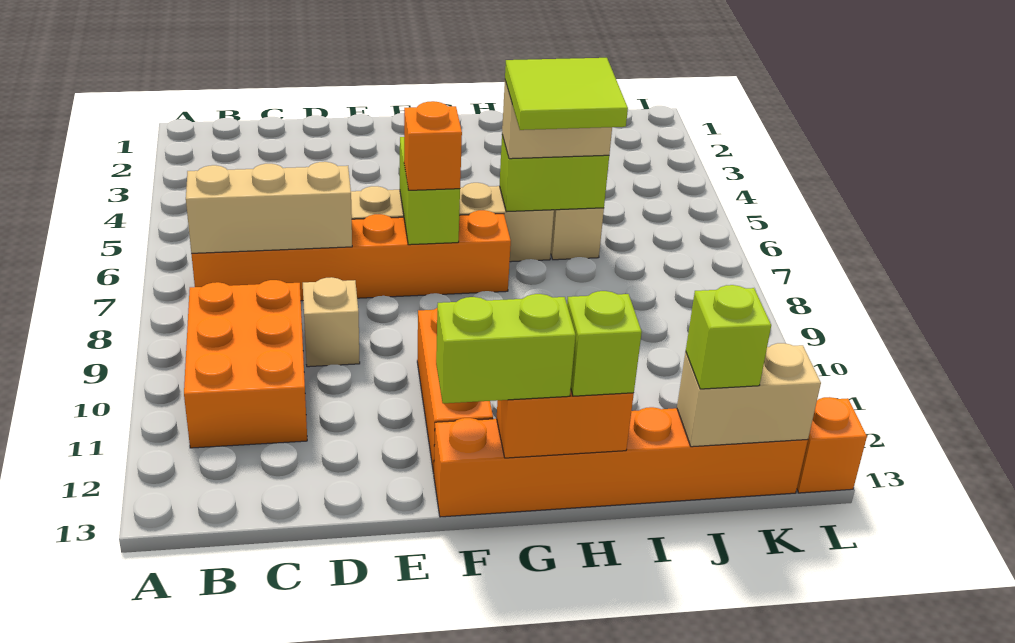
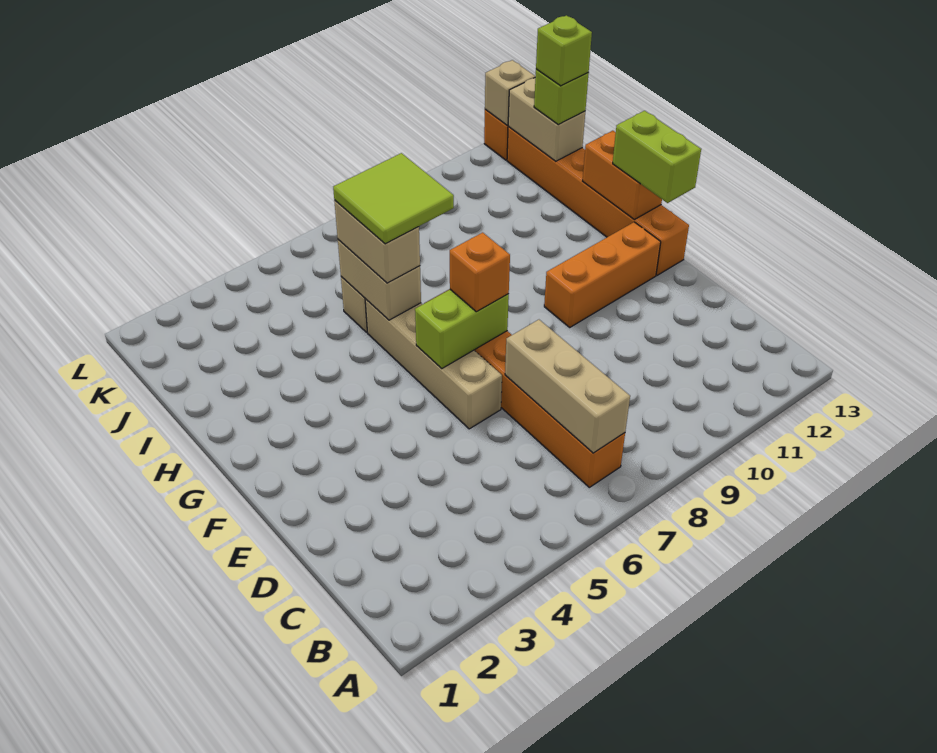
orange brick B9:C11 level 1 -> none
tan brick D9 level 1 -> tan brick L13 level 2
lime brick H6:I6 level 2 -> tan brick H6:I6 level 2
lime brick H13 level 3 -> lime brick J13 level 4

